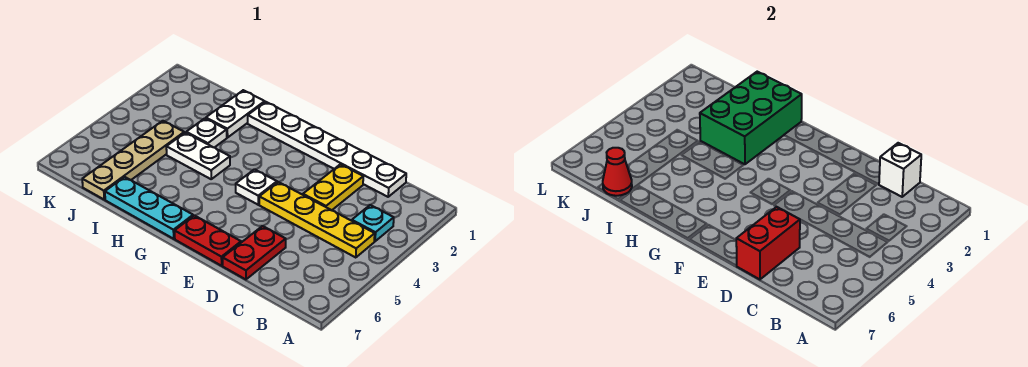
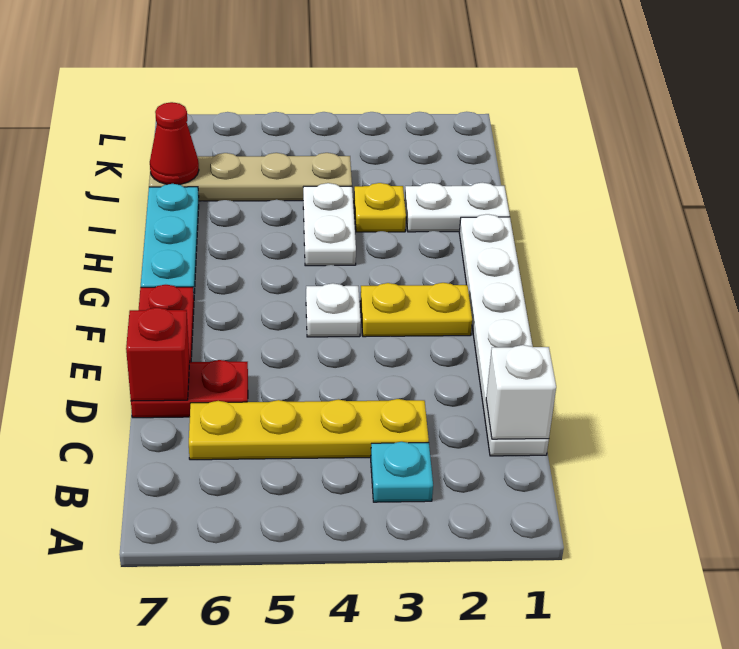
yellow plate B4:E4 level 1 -> yellow plate C3:C6 level 1
yellow plate D2:D3 level 1 -> yellow plate F2:F3 level 1
red brick D6:D7 level 2 -> red brick D7 level 2
green brick H1:I3 level 2 -> none
white plate I3 level 1 -> yellow plate I3 level 1

